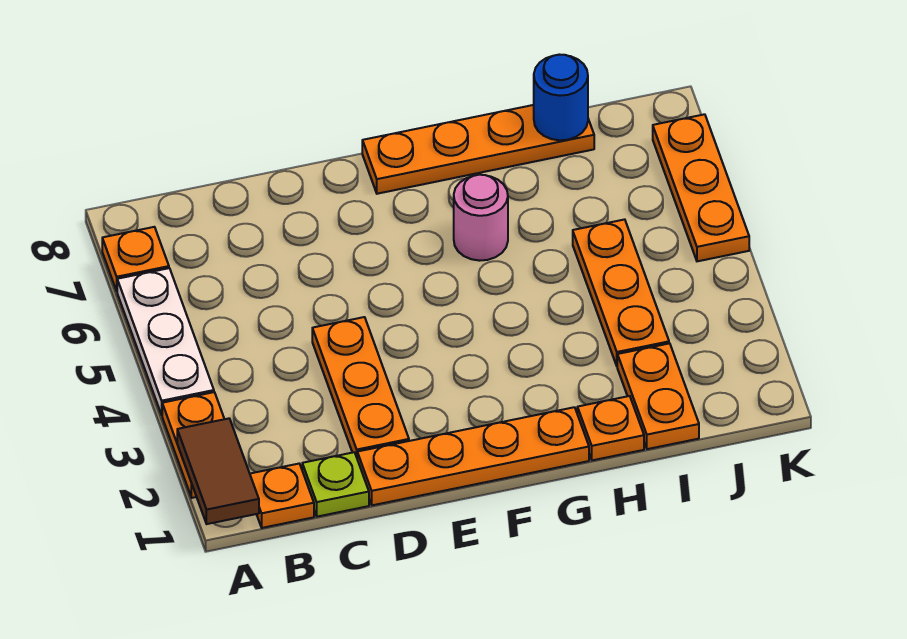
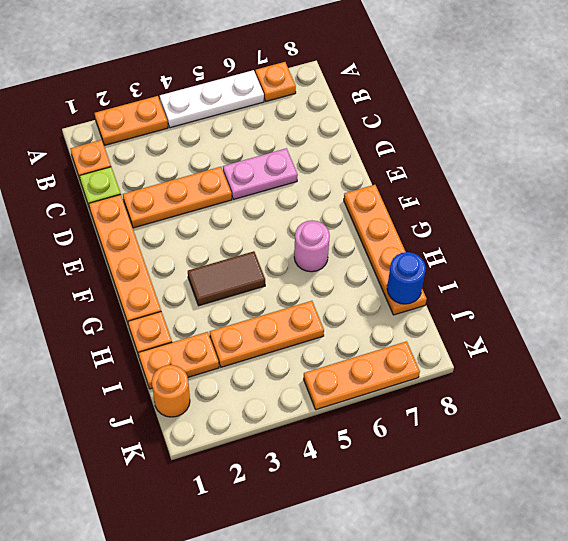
brown tile A1:A2 level 2 -> brown tile G3:G4 level 1
none -> pink plate D5:D6 level 1
none -> orange round brick J1 level 1

